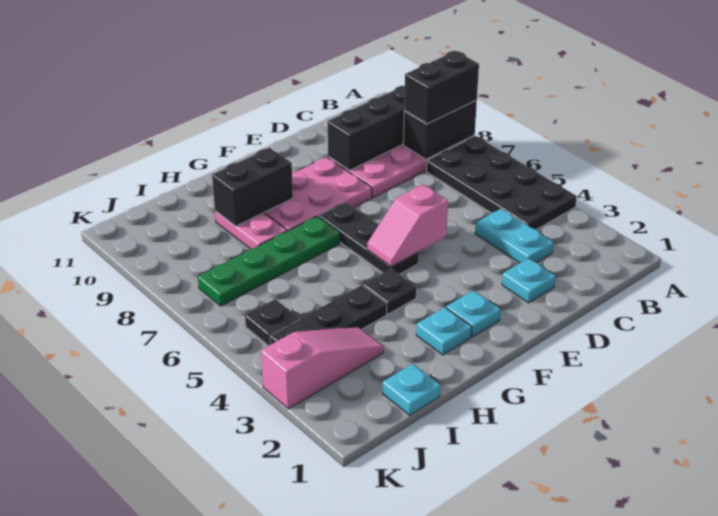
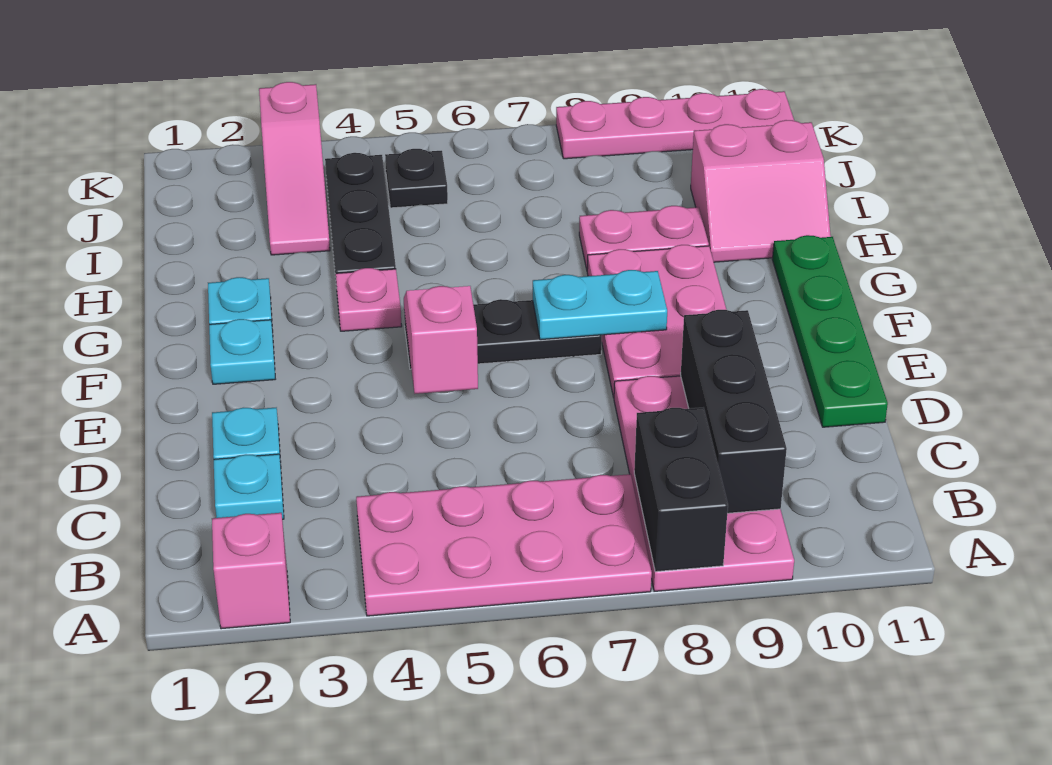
none -> pink brick A2 level 1
black plate A4:B7 level 1 -> pink plate A4:B7 level 1
black brick A8:B8 level 3 -> none
cyan plate C3:C4 level 1 -> cyan plate F7:F8 level 2
black plate G4 level 1 -> pink plate G4 level 1
green plate G7:J7 level 1 -> green plate D11:G11 level 1
black brick G9:H9 level 2 -> none
none -> pink slope H10:I11 level 1 top I
cyan plate I1 level 1 -> cyan plate C2 level 1
none -> pink plate K8:K11 level 1

